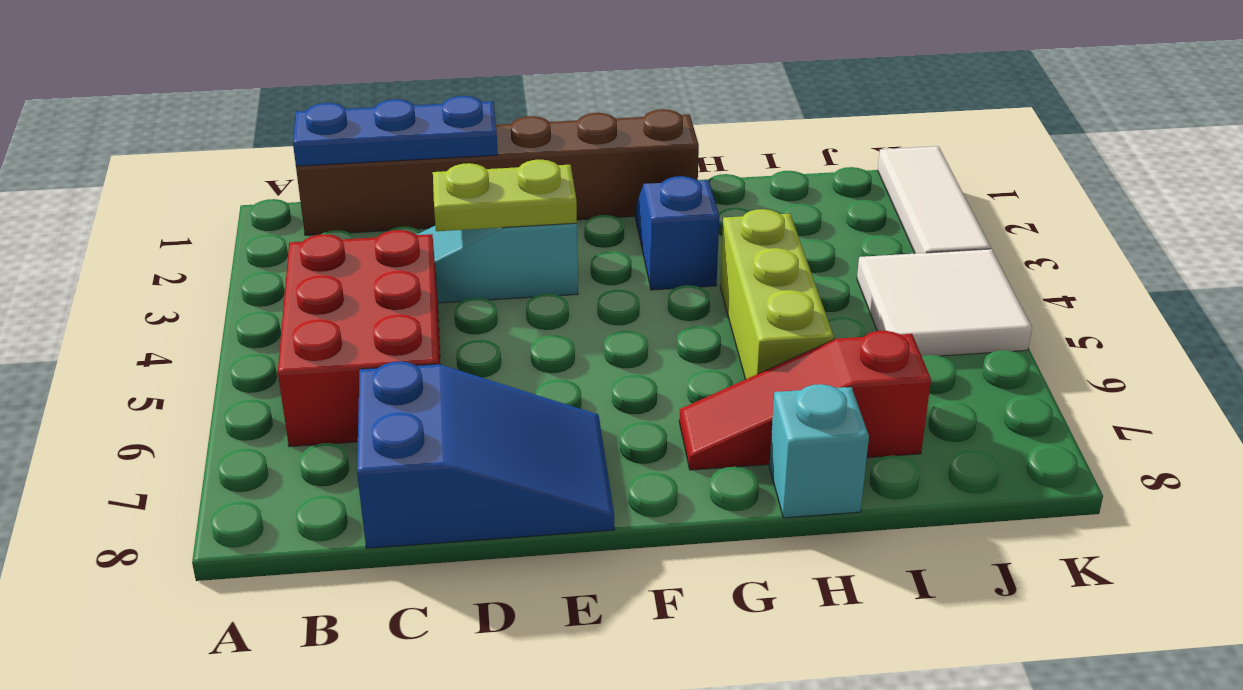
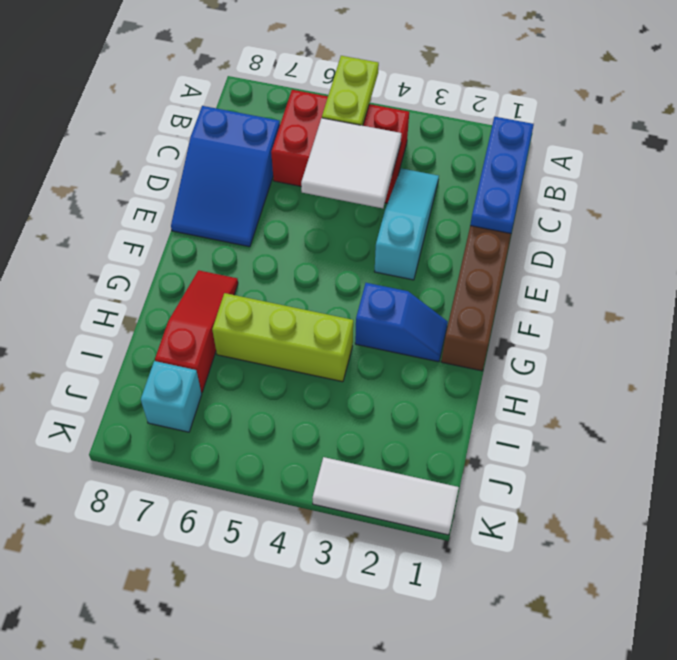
lime plate D3:E3 level 2 -> lime plate A5:B5 level 2
cyan brick H8 level 1 -> cyan brick J7 level 1
white tile J4:K5 level 1 -> white tile C4:D5 level 2

